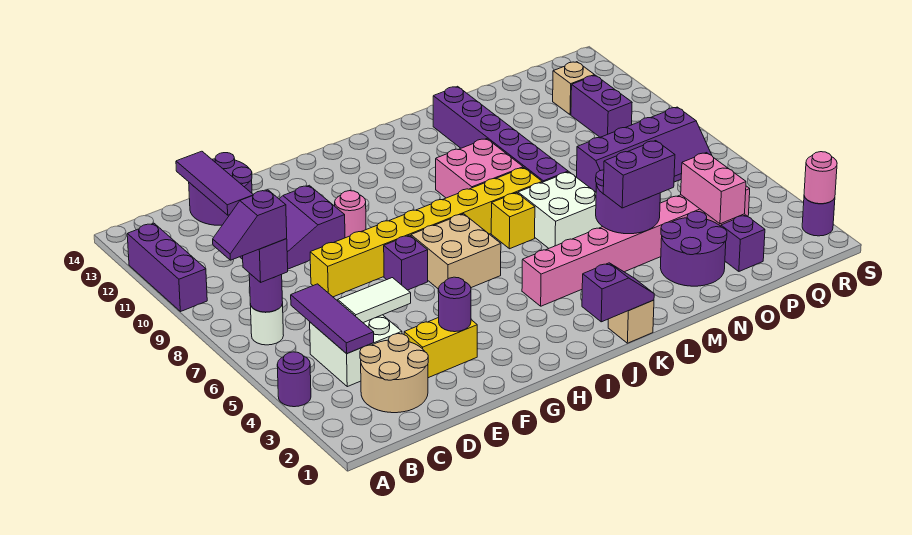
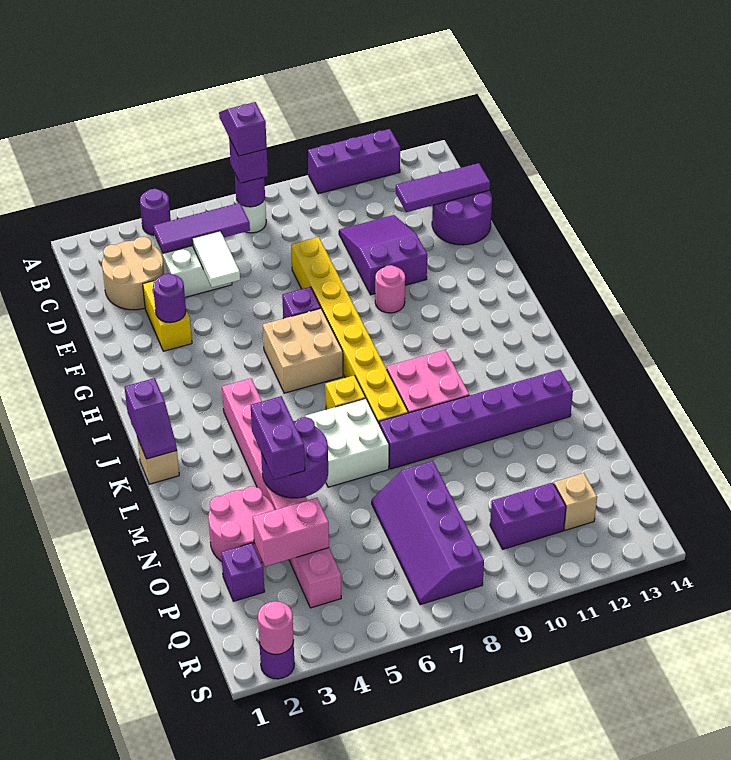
purple round brick N2:O3 level 1 -> pink round brick N2:O3 level 1

